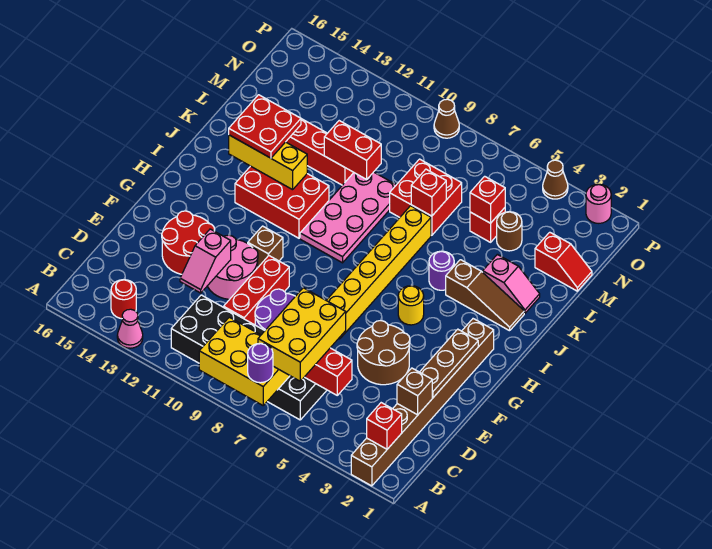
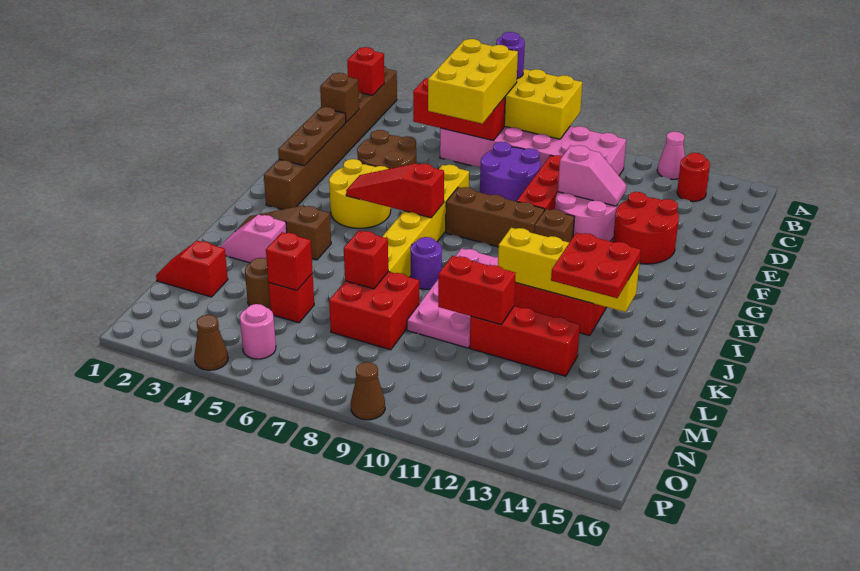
black brick B6:C11 level 1 -> pink brick B6:C11 level 1
pink slope D12:E12 level 2 top E -> pink slope E11:E12 level 2 top 11
none -> brown brick G8:G10 level 1
yellow round brick H5 level 1 -> yellow round brick G4:H5 level 1
none -> red slope H5:H7 level 2 top 7
purple round brick J5 level 1 -> purple round brick J8 level 1
yellow brick J12:J14 level 2 -> yellow brick J11:J14 level 2
pink round brick P2 level 1 -> pink round brick O5 level 1

